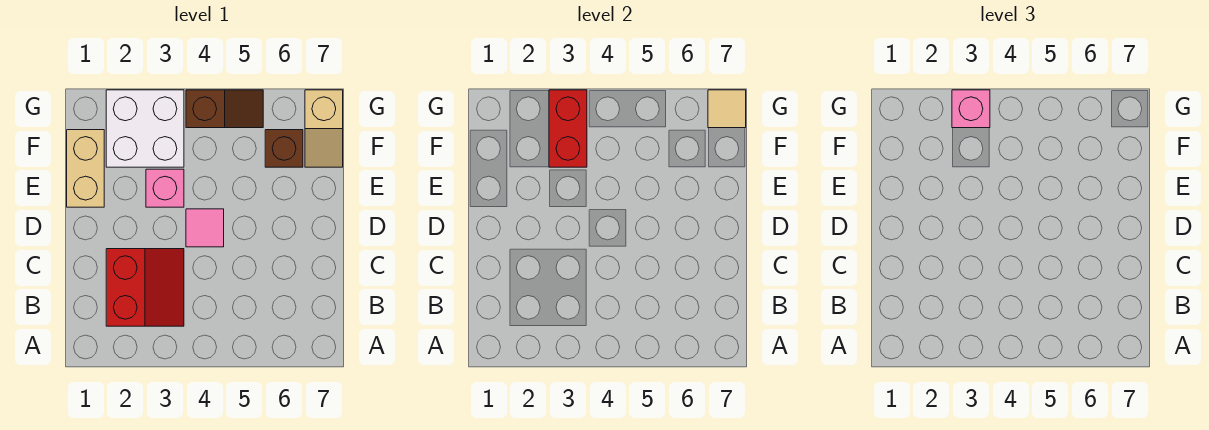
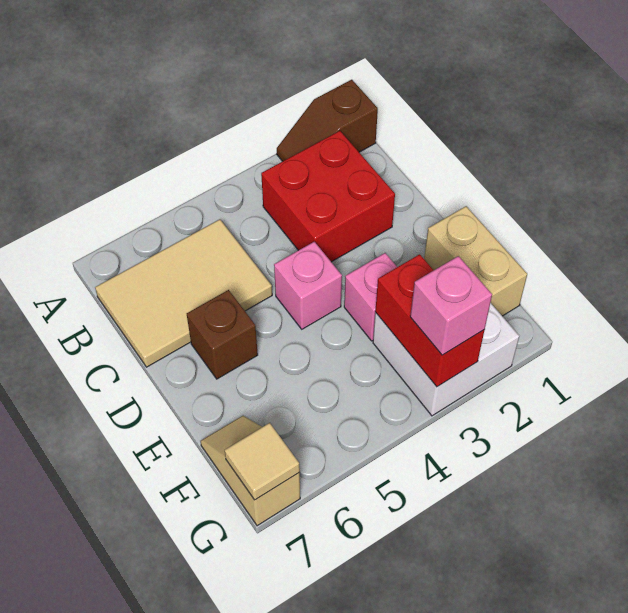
red slope B2:C3 level 1 top 2 -> red brick B2:C3 level 1
none -> tan tile B5:C7 level 1
pink tile D4 level 1 -> pink brick D4 level 1
brown brick F6 level 1 -> brown brick D6 level 1
brown slope G4:G5 level 1 top 4 -> brown slope A1:A2 level 1 top 1

